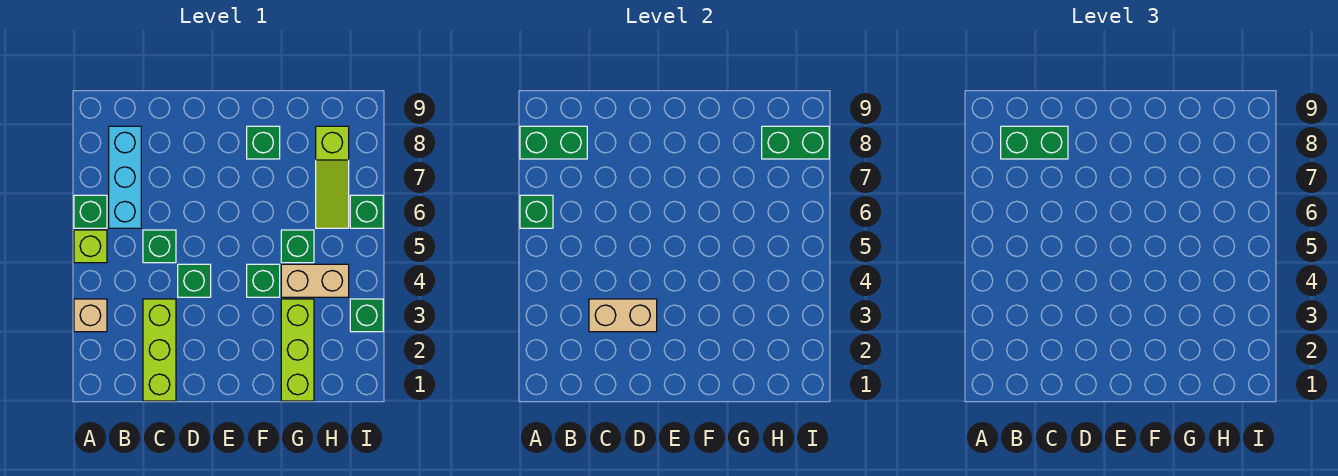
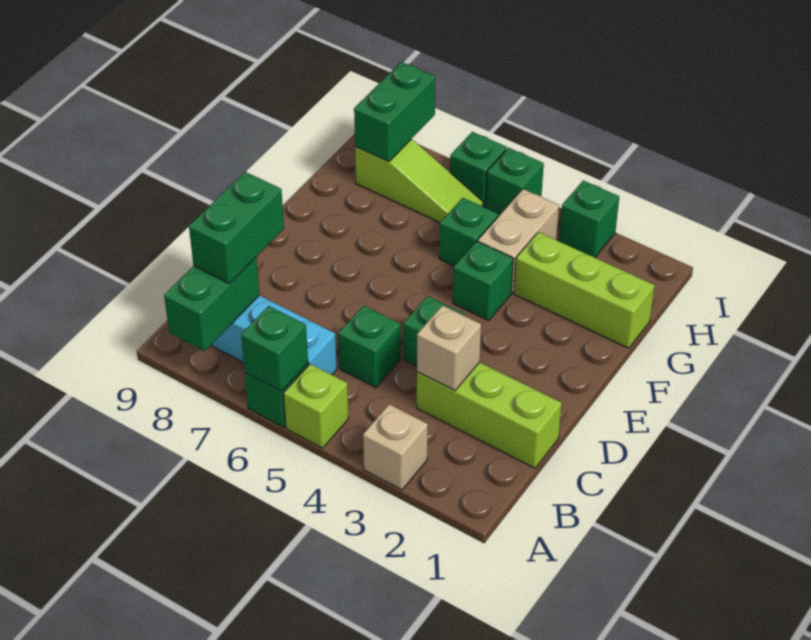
tan brick C3:D3 level 2 -> tan brick C3 level 2
green brick F8 level 1 -> green brick I5 level 1

